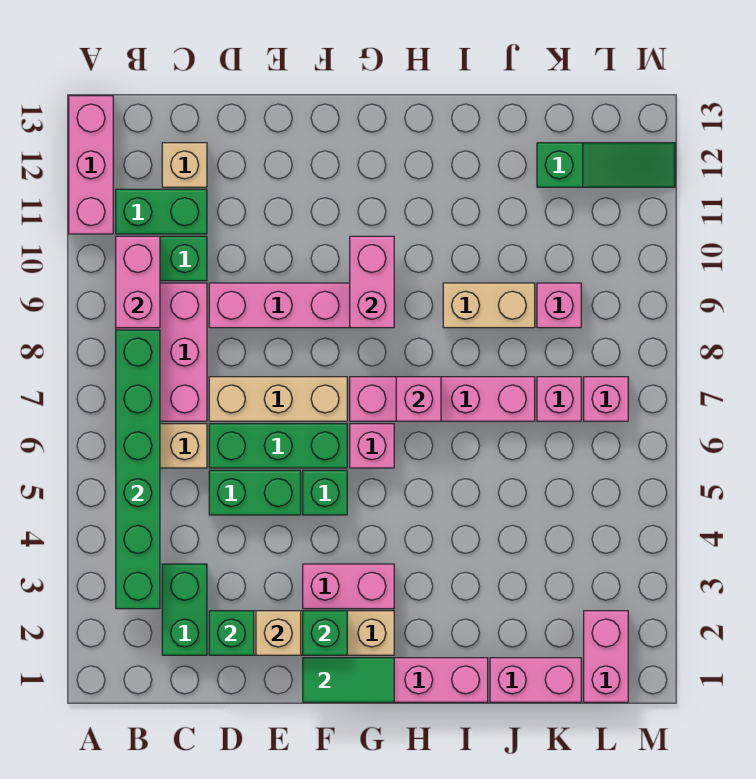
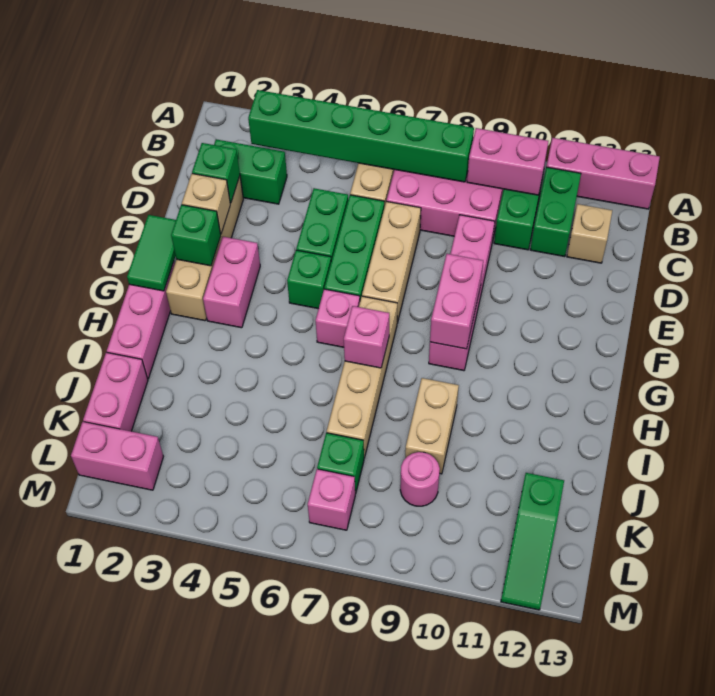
pink brick G7:J7 level 1 -> tan brick G7:J7 level 1
pink brick G9:G10 level 2 -> pink brick F9:G9 level 2
pink brick K7 level 1 -> green brick K7 level 1
pink brick K9 level 1 -> pink round brick K9 level 1

